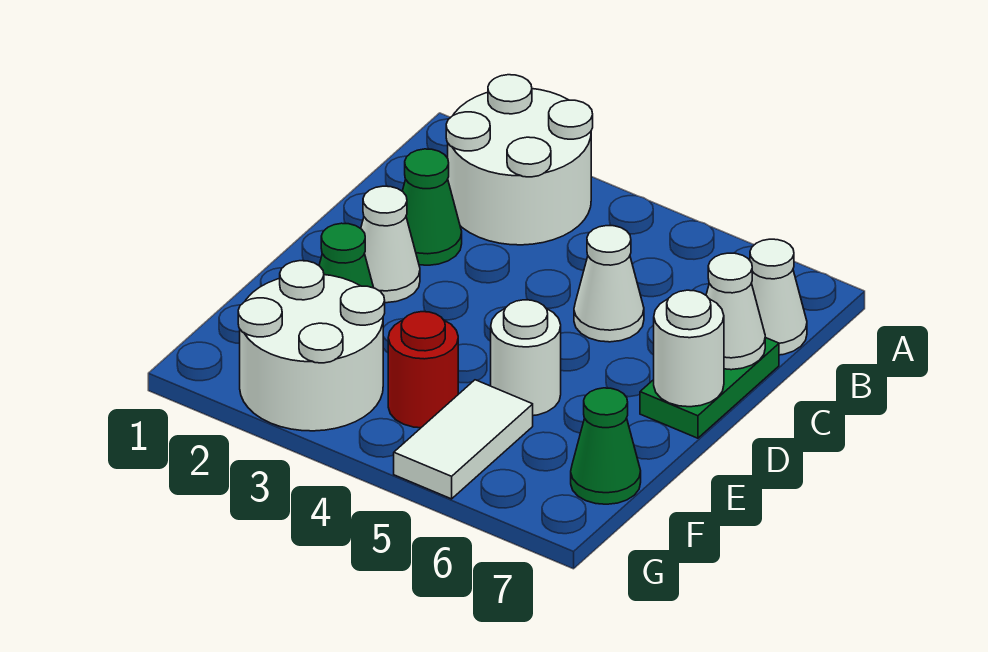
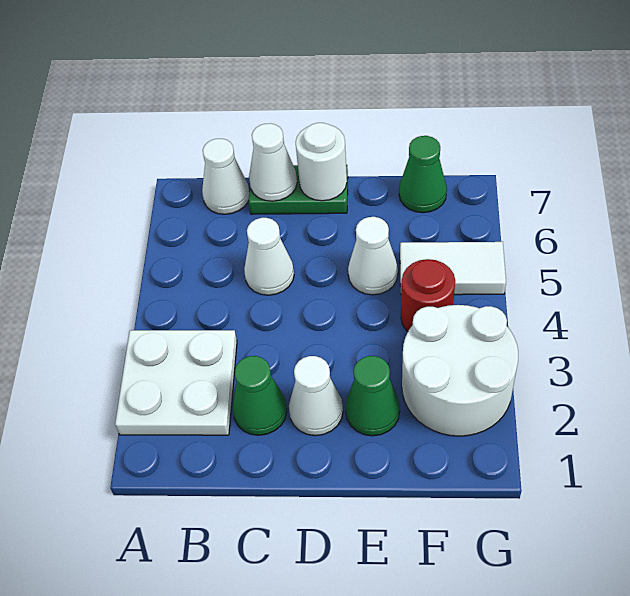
white round brick A2:B3 level 1 -> white plate A2:B3 level 1
white round brick E5 level 1 -> white cone E5 level 1

